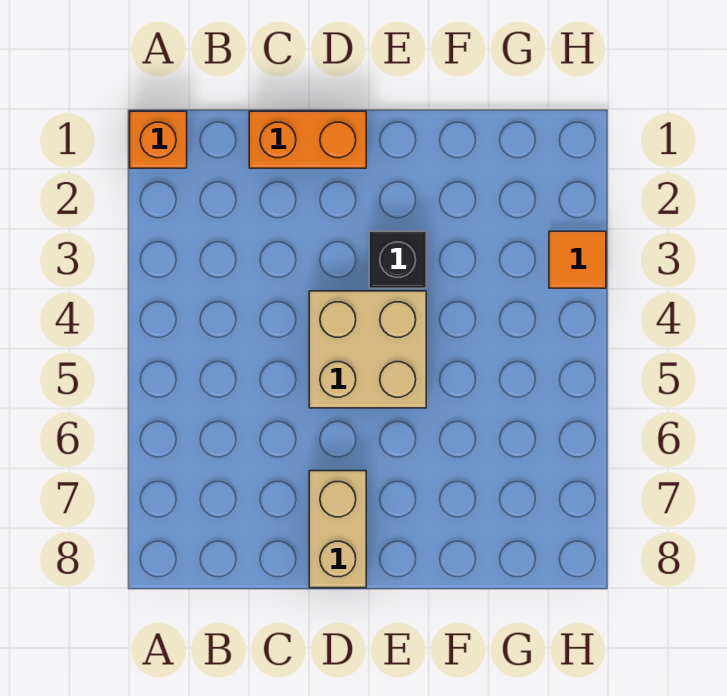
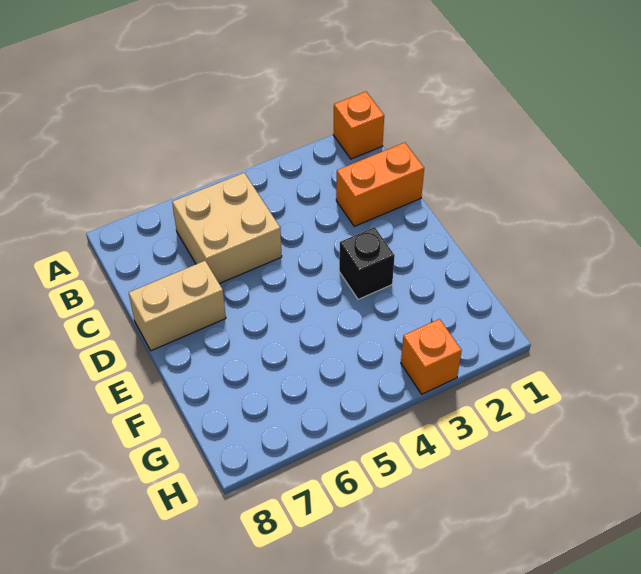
orange brick C1:D1 level 1 -> orange brick C1:C2 level 1
tan brick D4:E5 level 1 -> tan brick B5:C6 level 1
orange tile H3 level 1 -> orange brick H3 level 1

